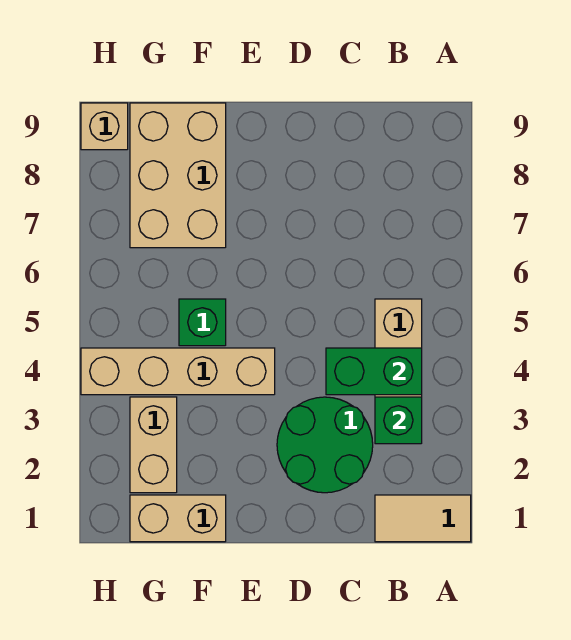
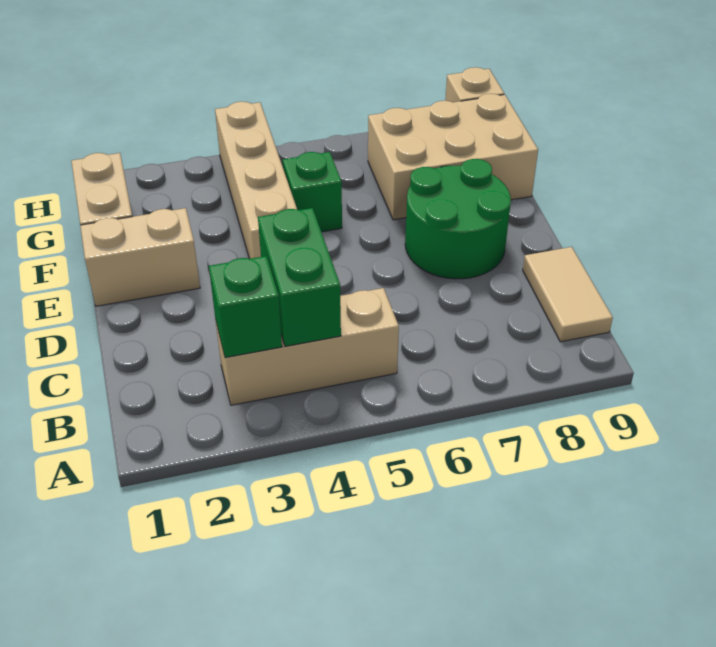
tan tile A1:B1 level 1 -> tan tile B9:C9 level 1
green round brick C2:D3 level 1 -> green round brick D7:E8 level 1
tan brick G2:G3 level 1 -> tan brick E1:E2 level 1

